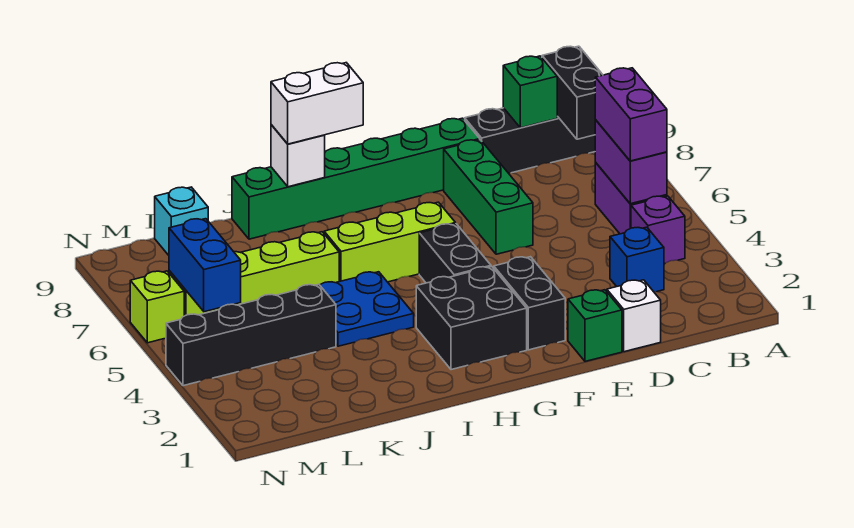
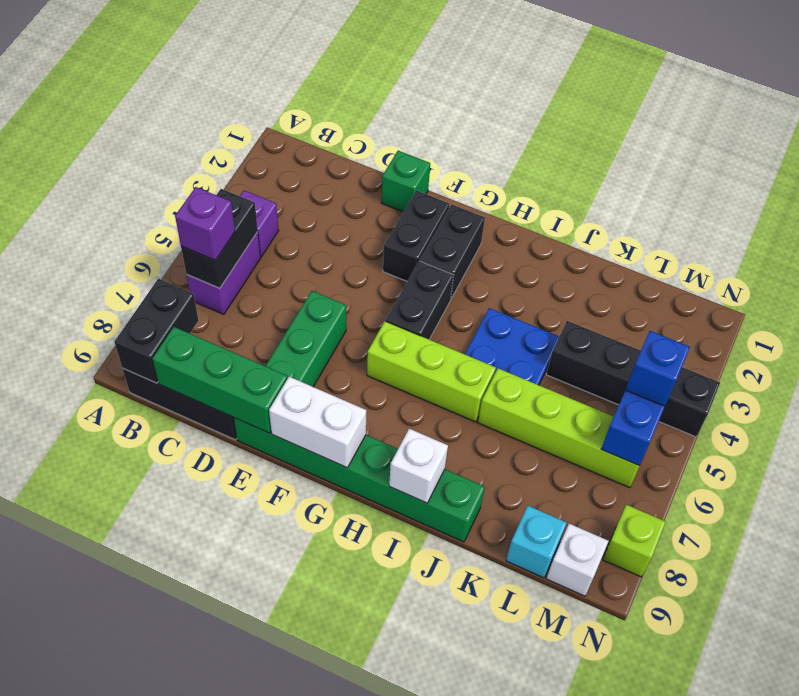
purple brick B5:B6 level 2 -> black brick B5:B6 level 2
purple brick B5:B6 level 3 -> purple brick B6 level 3
blue brick C3 level 1 -> blue brick M5 level 3
green brick C9 level 2 -> green brick C9:E9 level 2
white brick D1 level 1 -> white brick M9 level 1
black brick G2:H3 level 1 -> black brick G2:G3 level 1
white brick H9:I9 level 3 -> white brick F9:G9 level 2
lime brick N6 level 1 -> lime brick N8 level 1

